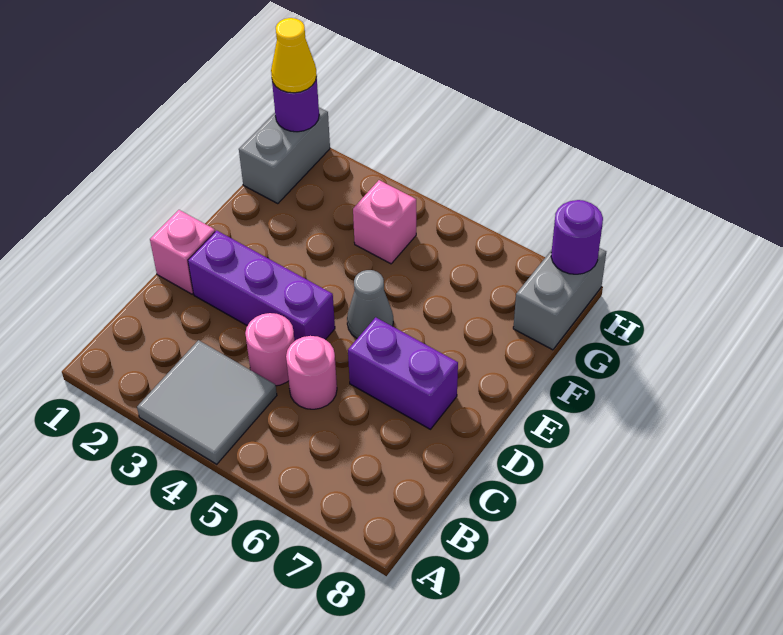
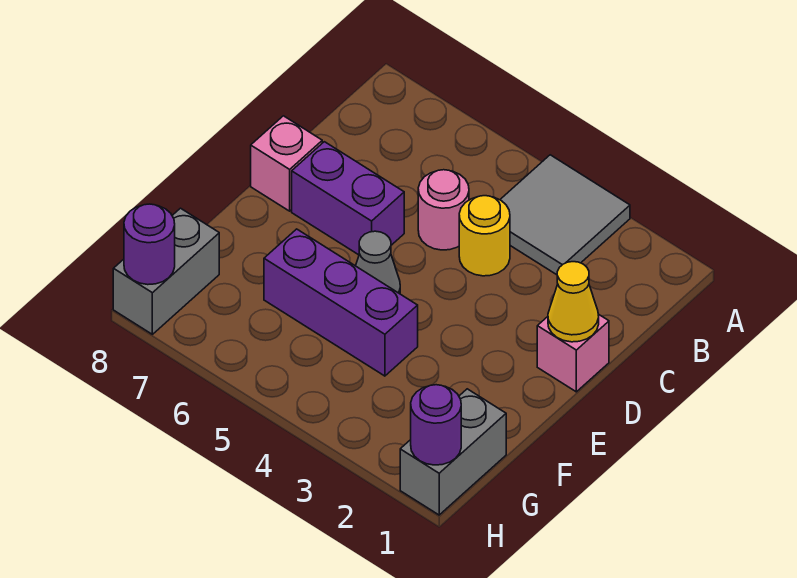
pink round brick C4 level 1 -> yellow round brick C4 level 1
purple brick D2:D4 level 1 -> purple brick F4:F6 level 1
pink brick G4 level 1 -> pink brick D8 level 1
yellow cone H1 level 3 -> yellow cone D1 level 2

